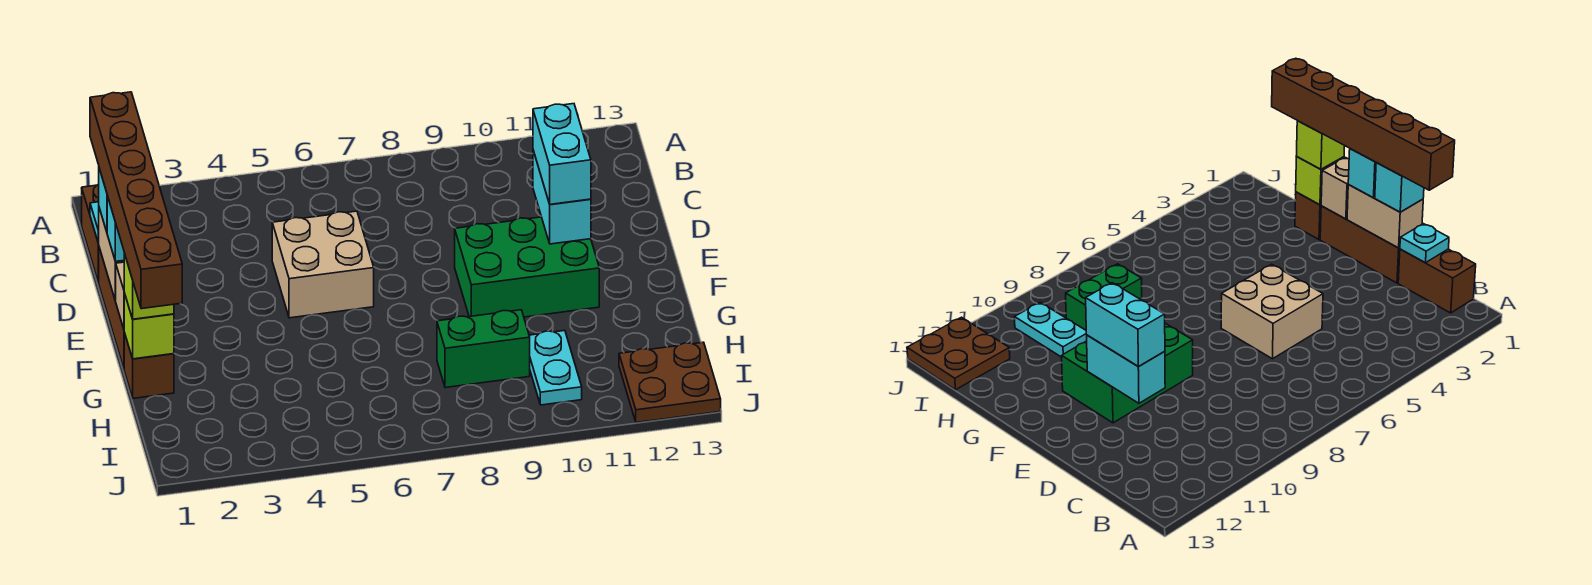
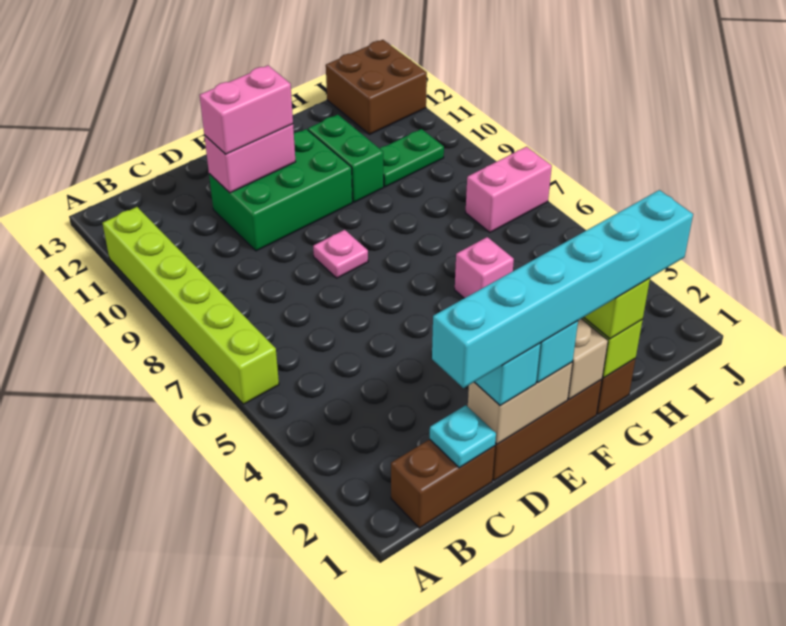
none -> lime brick A6:A11 level 1
brown brick C1:H1 level 4 -> cyan brick C1:H1 level 4
tan brick D5:E6 level 1 -> none
cyan brick D11:E11 level 2 -> pink brick D11:E11 level 2
cyan brick D11:E11 level 3 -> pink brick D11:E11 level 3
none -> pink plate E8 level 1
green brick E9:F11 level 1 -> green brick D10:F11 level 1
none -> pink brick G5 level 1
green brick H8:H9 level 1 -> green brick G10:G11 level 1
cyan plate H10:I10 level 1 -> green plate H10:I10 level 1
none -> pink brick I7:J7 level 1
brown plate I12:J13 level 1 -> brown brick I12:J13 level 1

